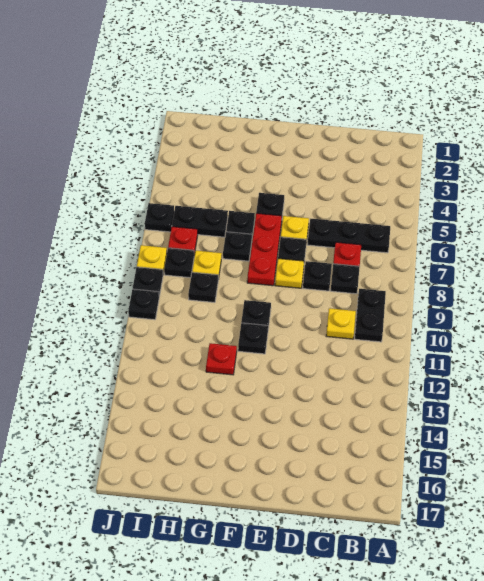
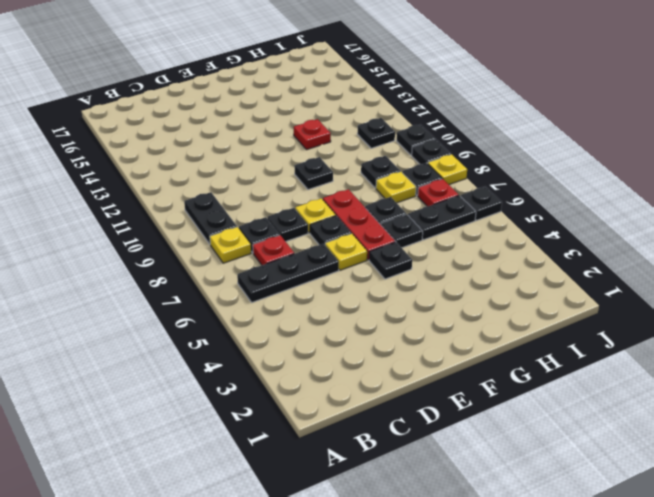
yellow plate C10 level 1 -> yellow plate B8 level 1
black plate F11 level 1 -> black plate I11 level 1

